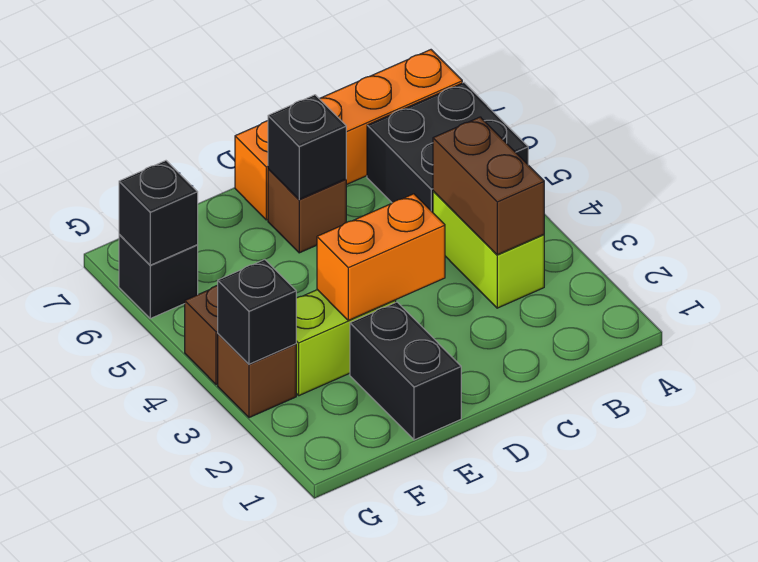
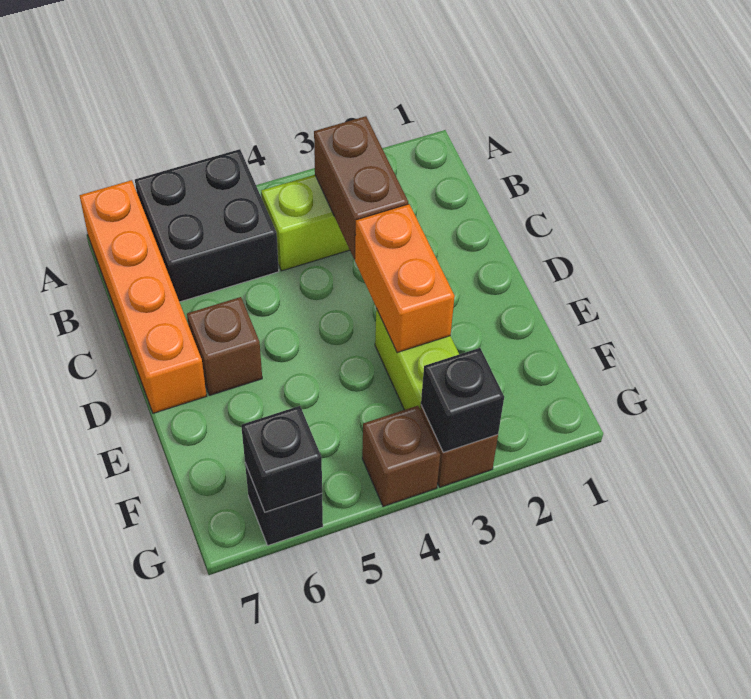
brown brick B3:B4 level 2 -> brown brick B3:C3 level 2
black brick D6 level 2 -> none
black brick E1:E2 level 1 -> none

